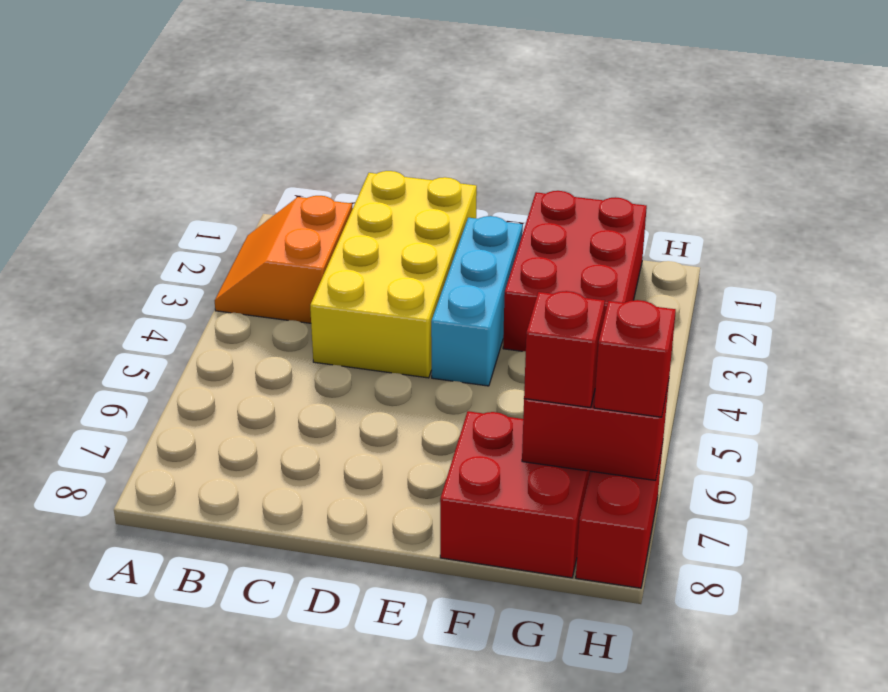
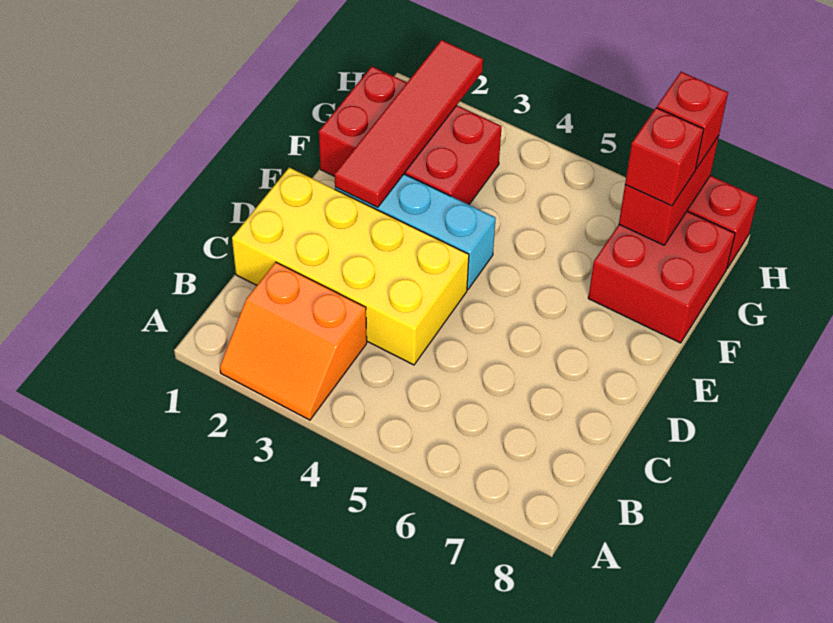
none -> red tile E2:H2 level 2

